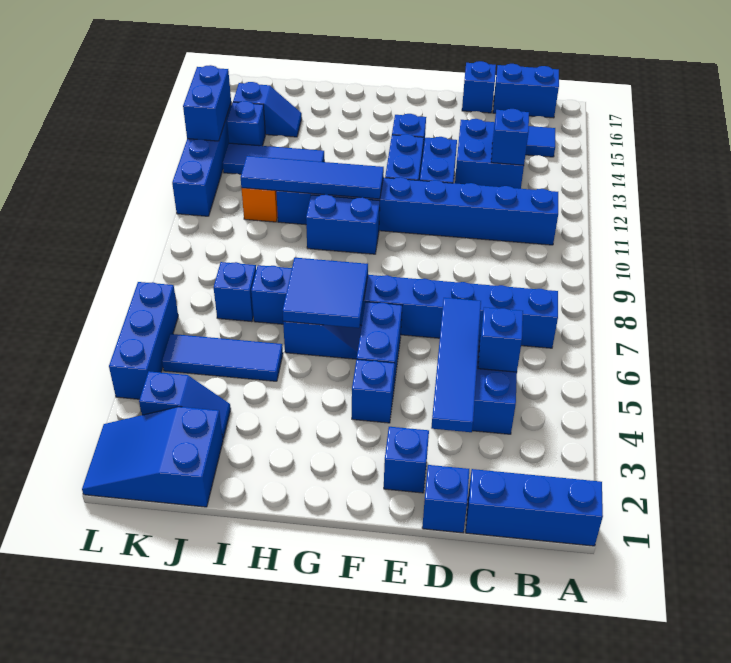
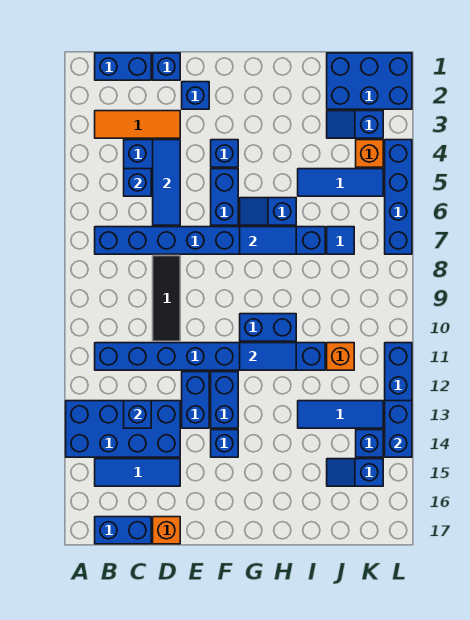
blue brick A1:C1 level 1 -> blue brick B1:C1 level 1
none -> orange tile B3:D3 level 1
blue brick C13:D14 level 1 -> blue brick A13:D14 level 1
blue tile D3:D6 level 2 -> blue tile D4:D6 level 2
none -> black tile D8:D10 level 1
blue brick D17 level 1 -> orange brick D17 level 1
blue tile G6:H7 level 2 -> blue tile G7:H7 level 2
blue tile G11:J11 level 2 -> blue tile G11:H11 level 2
blue slope J1:L2 level 1 top J -> blue brick J1:L2 level 1
blue brick J7 level 1 -> blue tile J7 level 1
none -> orange brick K4 level 1
blue brick L4:L6 level 1 -> blue brick L4:L7 level 1

